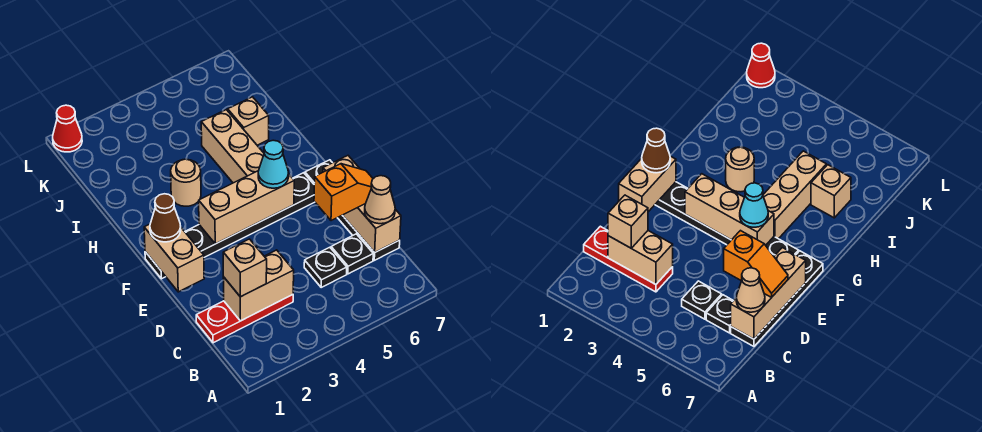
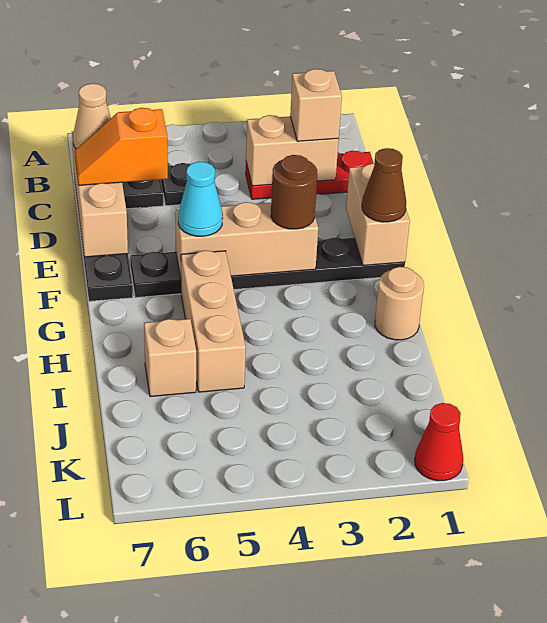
none -> brown round brick F3 level 3
tan round brick H3 level 1 -> tan round brick H1 level 1

